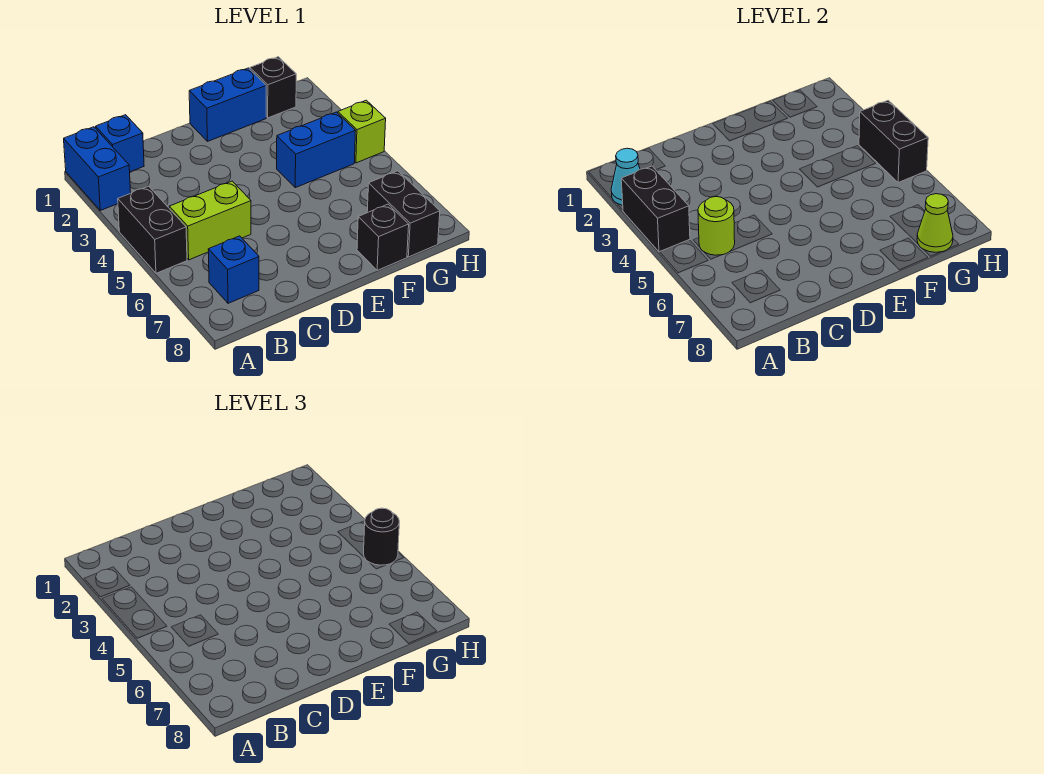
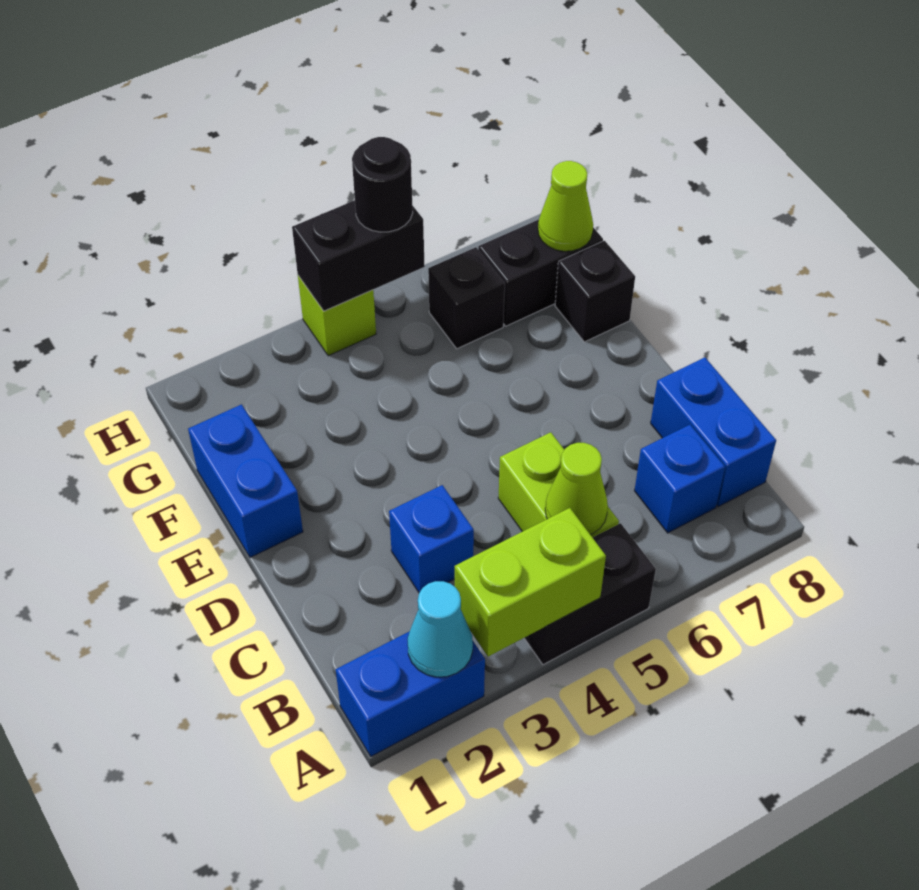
black brick A3:A4 level 2 -> lime brick A3:A4 level 2
blue brick B1 level 1 -> blue brick C3 level 1
lime round brick B5 level 2 -> lime cone B5 level 2
blue brick F4:G4 level 1 -> blue brick B8:C8 level 1
black brick G1 level 1 -> black brick G6 level 1

